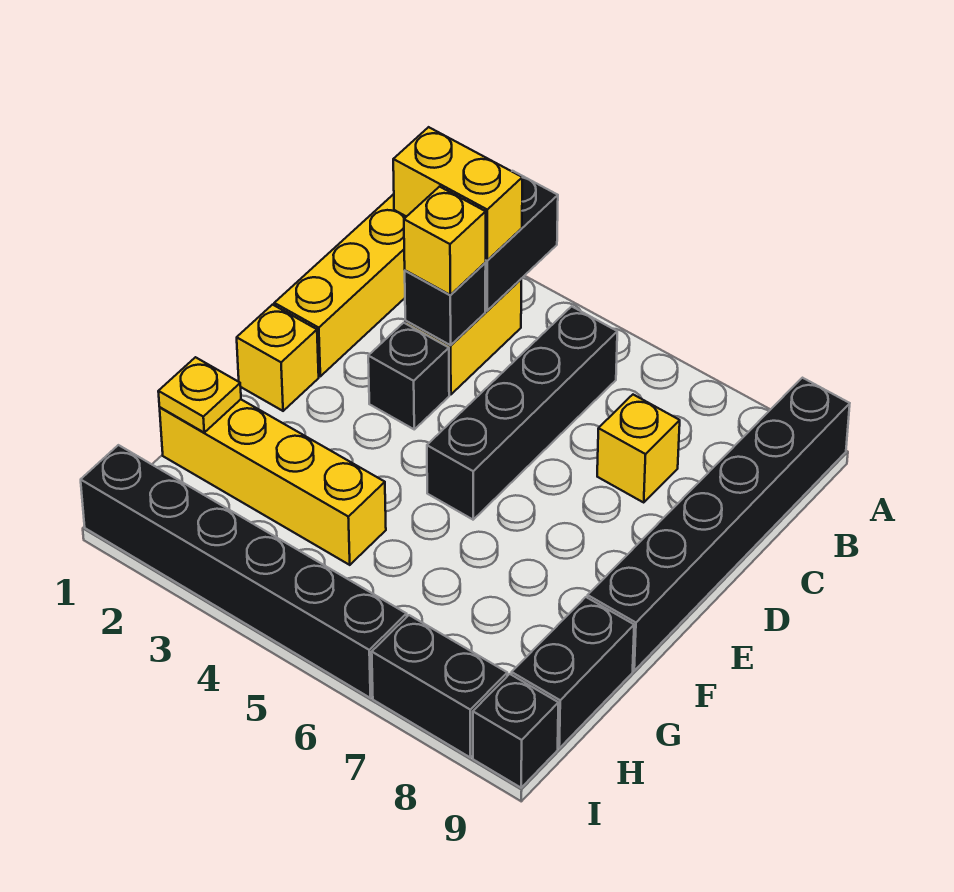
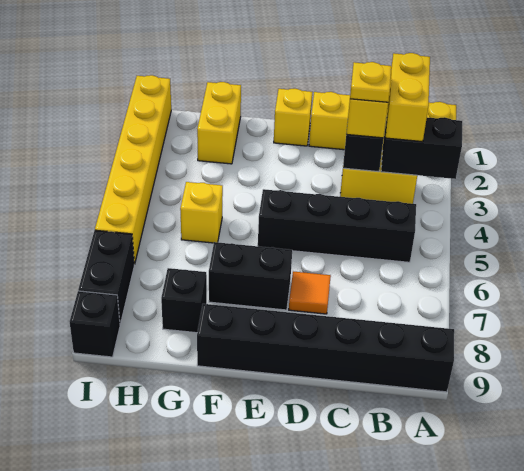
yellow brick C7 level 1 -> yellow brick G5 level 1
black brick D3 level 1 -> black brick G8 level 1
none -> orange tile D7 level 1
yellow brick G1:G4 level 1 -> yellow brick G1:G2 level 1
yellow plate G1 level 2 -> yellow plate C3 level 4
black brick G9:H9 level 1 -> black brick E7:F7 level 1
black brick I1:I6 level 1 -> yellow brick I1:I6 level 1

